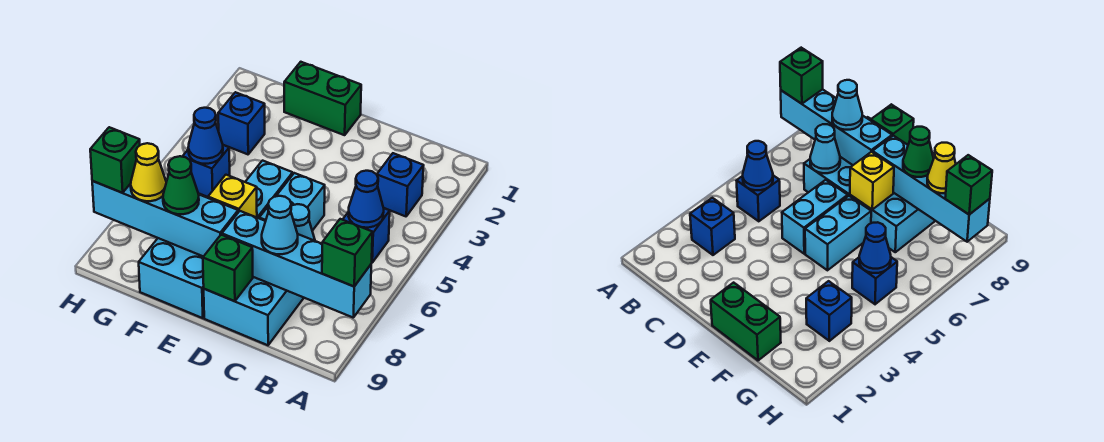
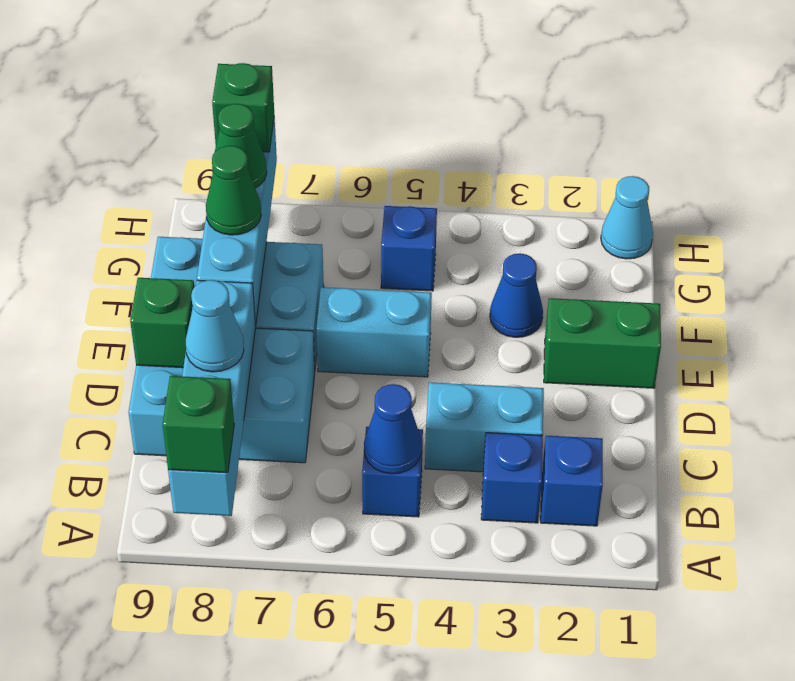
cyan cone C7 level 2 -> cyan cone H1 level 1
cyan brick D5:D6 level 1 -> cyan brick C3:C4 level 1
green brick E1:F1 level 1 -> green brick E1:E2 level 1
yellow brick E7 level 2 -> none
blue brick G3 level 1 -> blue brick B2 level 1
blue cone G5 level 2 -> blue cone F3 level 1
yellow cone G8 level 3 -> green cone G8 level 3

